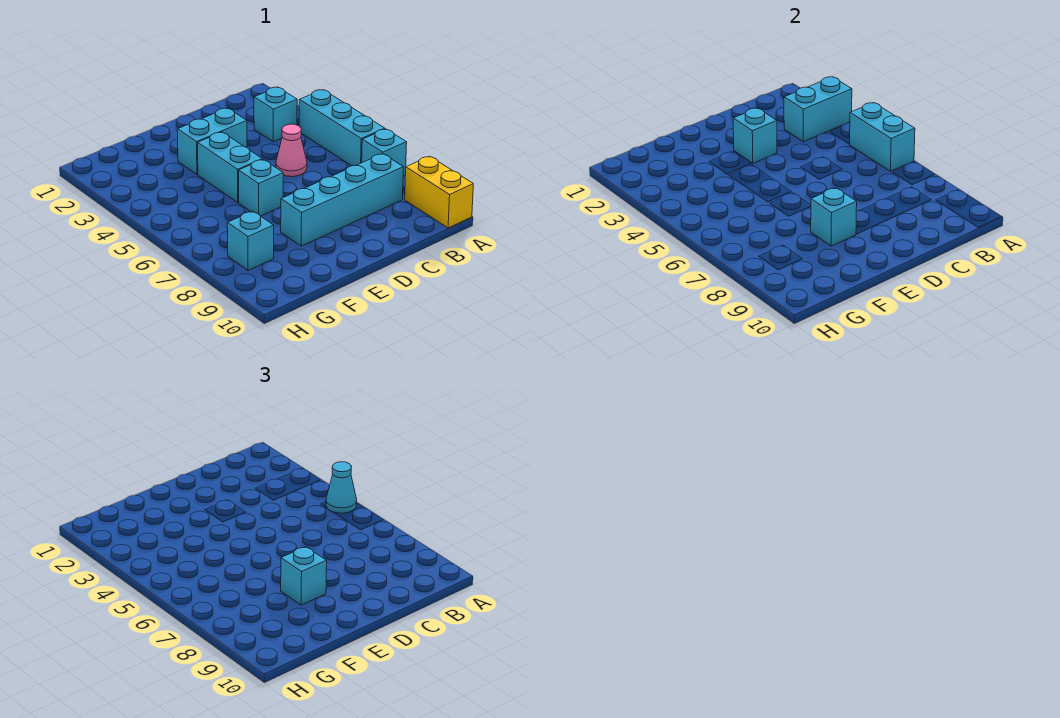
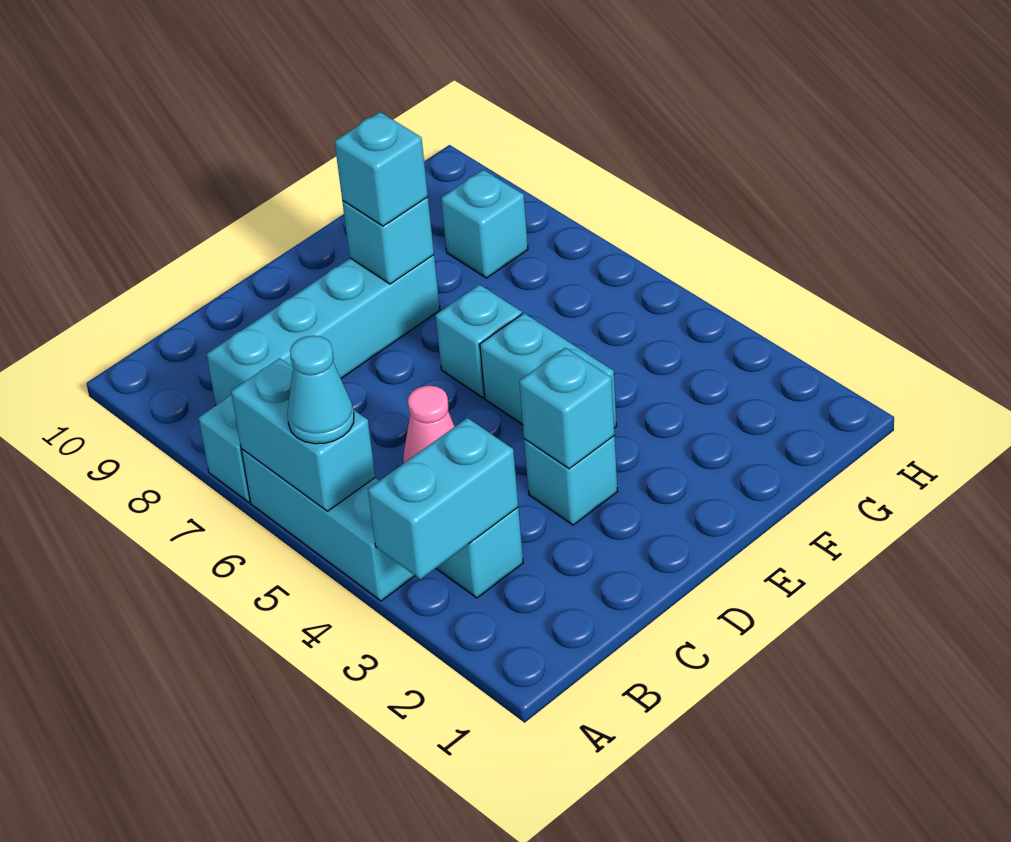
yellow brick A9:A10 level 1 -> none
cyan brick D3:E3 level 1 -> cyan brick D3 level 1

